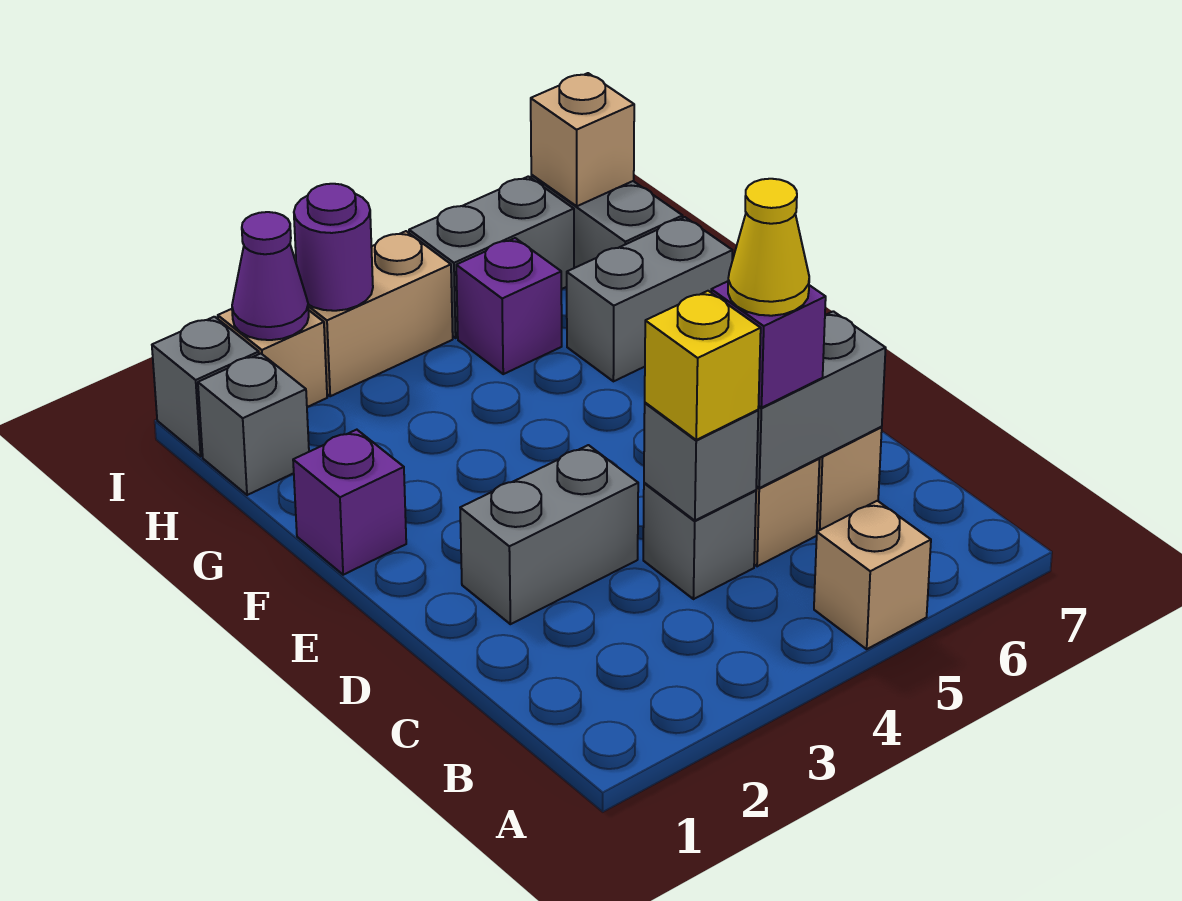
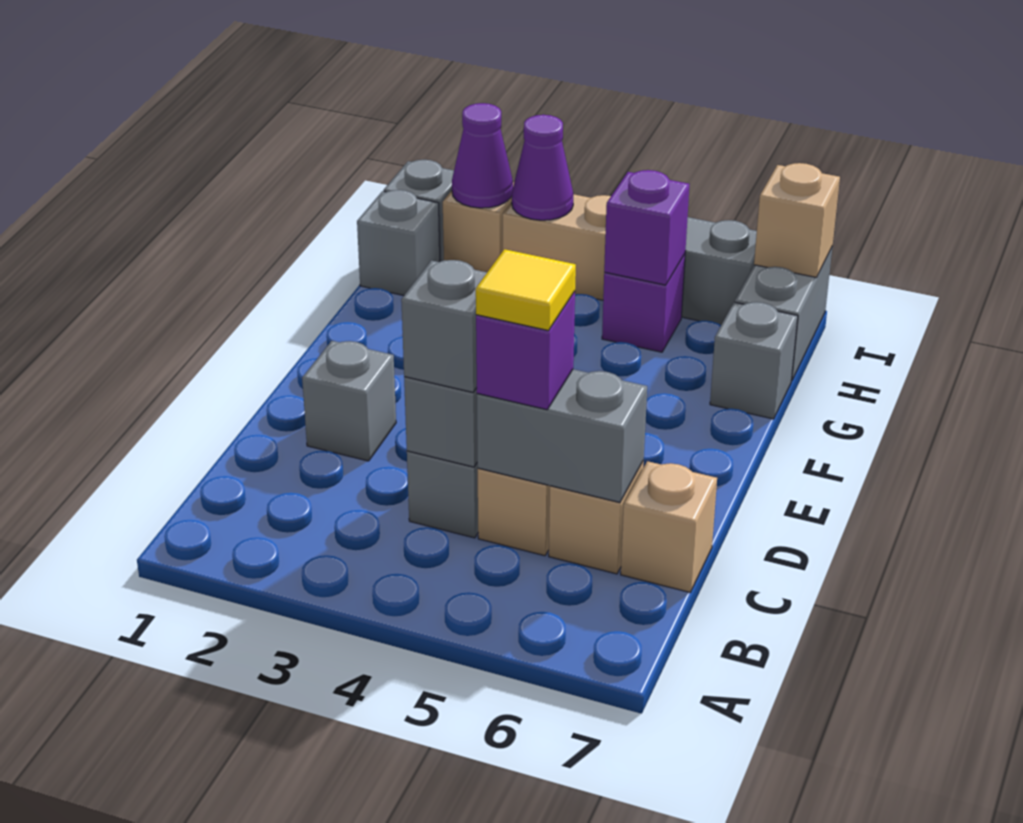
tan brick A5 level 1 -> tan brick C7 level 1
yellow brick C4 level 3 -> grey brick C4 level 3
yellow cone C5 level 4 -> yellow tile C5 level 4
grey brick D2:D3 level 1 -> grey brick D2 level 1
purple brick F1 level 1 -> purple brick H5 level 2
grey brick G6:G7 level 1 -> grey brick G7 level 1
purple round brick I3 level 2 -> purple cone I3 level 2

